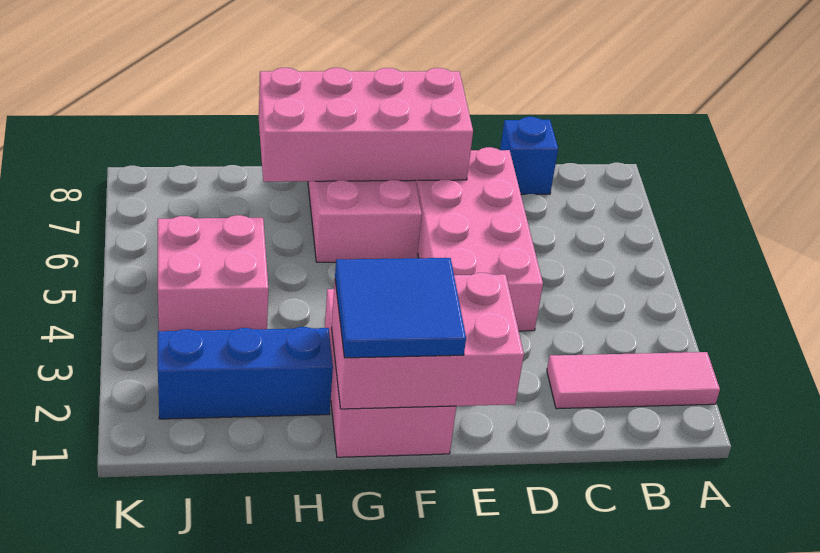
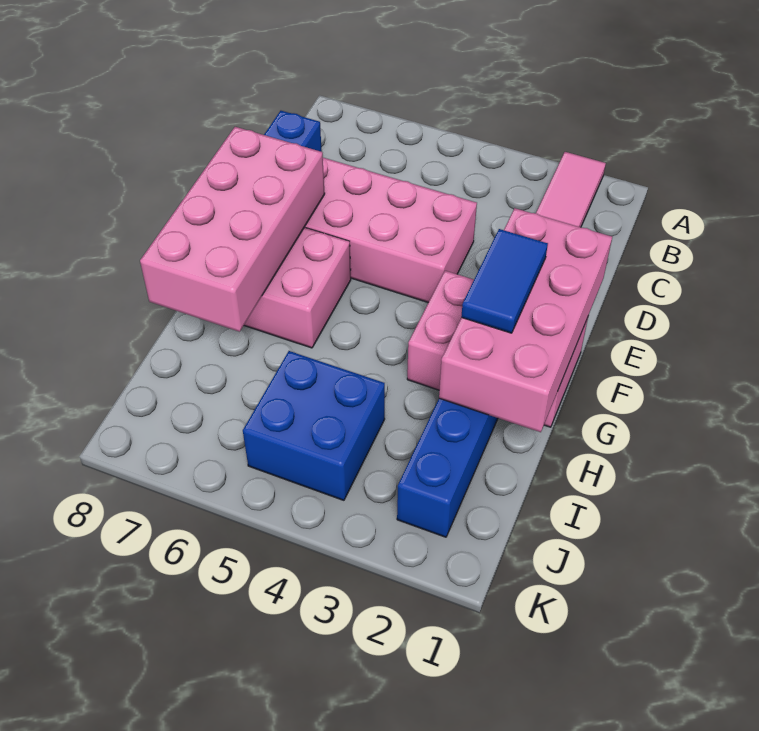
pink brick E1:G2 level 2 -> pink brick E1:H2 level 2
blue tile F1:G2 level 3 -> blue tile F2:G2 level 3
pink brick I4:J5 level 1 -> blue brick I4:J5 level 1

